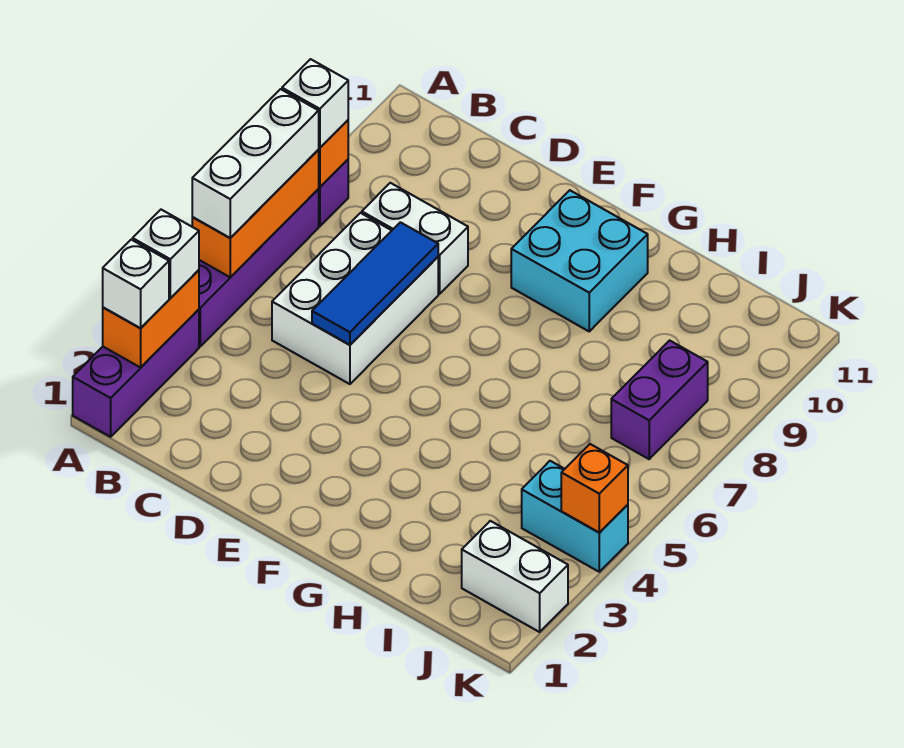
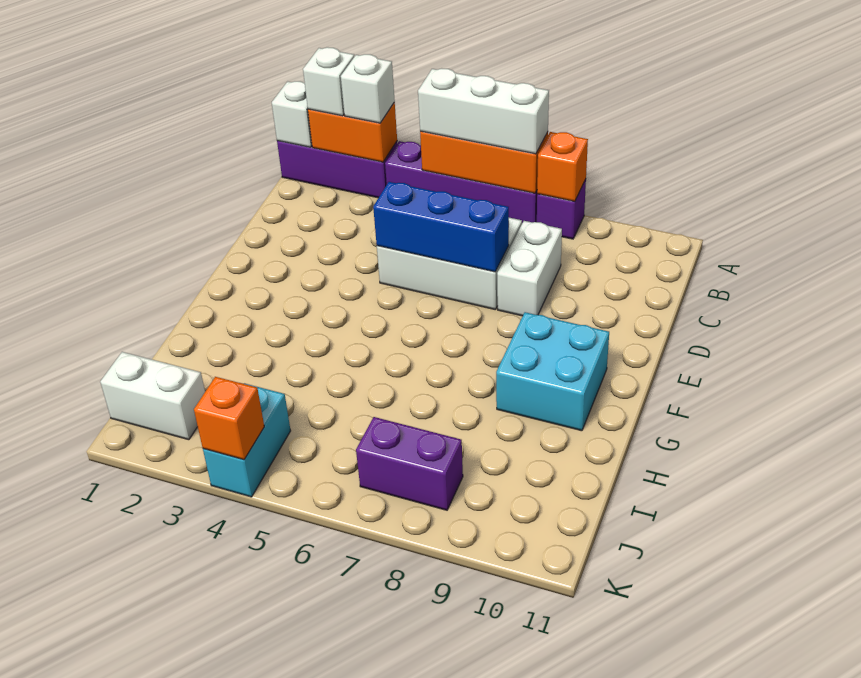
white brick A8 level 3 -> white brick A1 level 2
blue tile D5:D7 level 2 -> blue brick D5:D7 level 2
white brick J2:K2 level 1 -> white brick J1:J2 level 1

